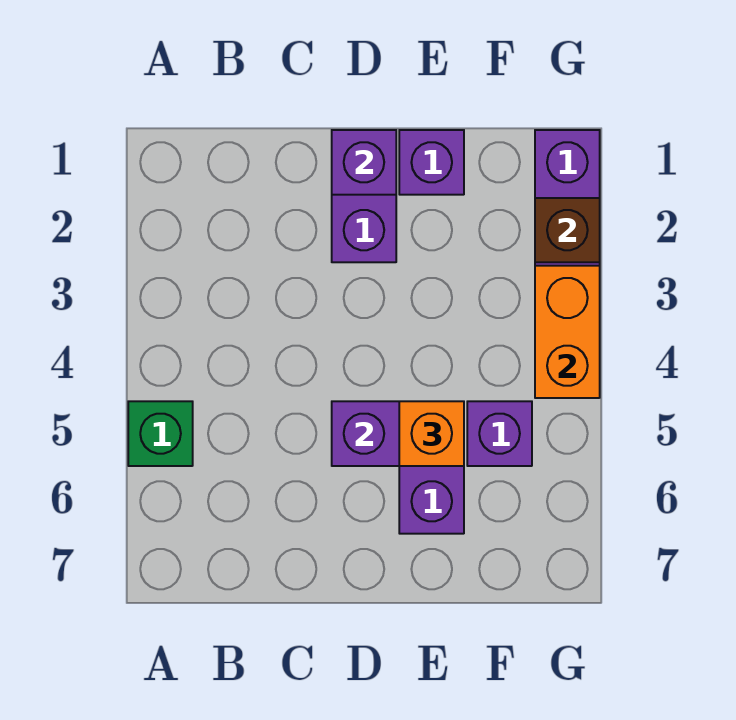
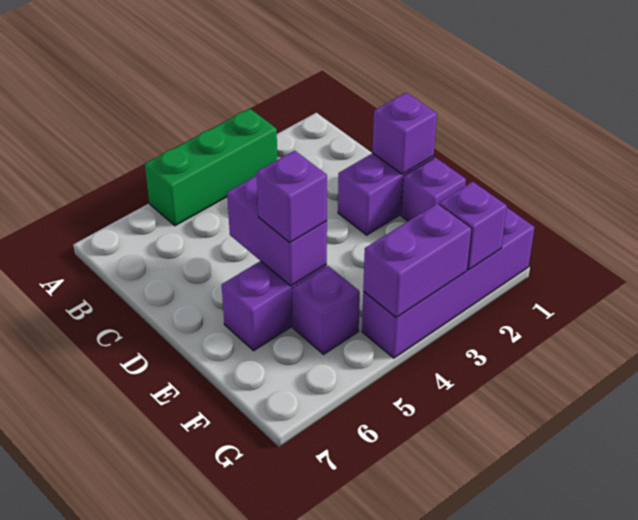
green brick A5 level 1 -> green brick A3:A5 level 1
orange brick E5 level 3 -> purple brick E5 level 3
brown brick G2 level 2 -> purple brick G2 level 2
orange brick G3:G4 level 2 -> purple brick G3:G4 level 2

